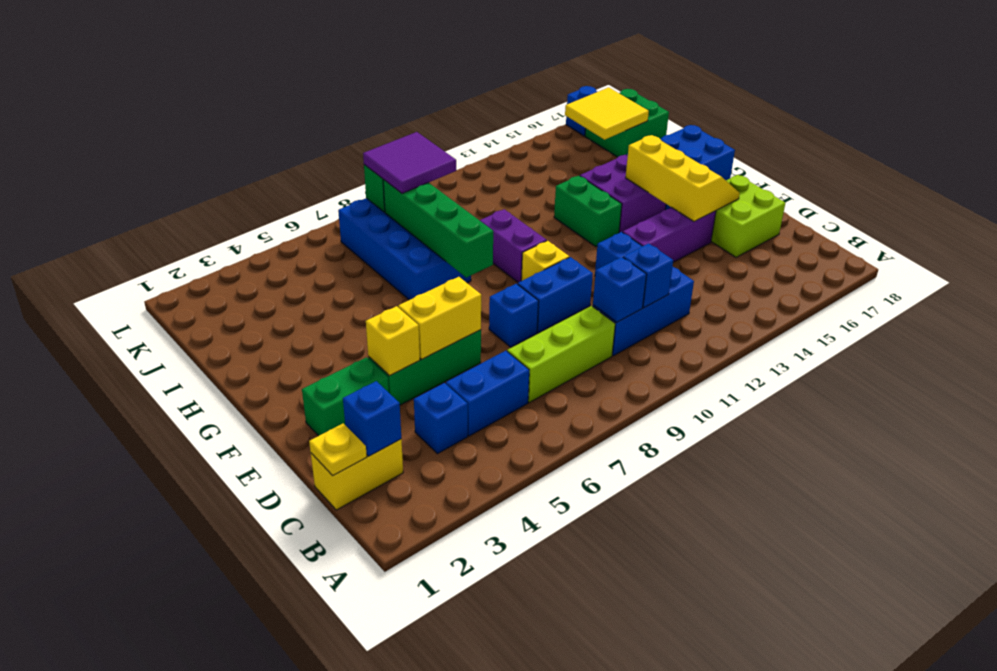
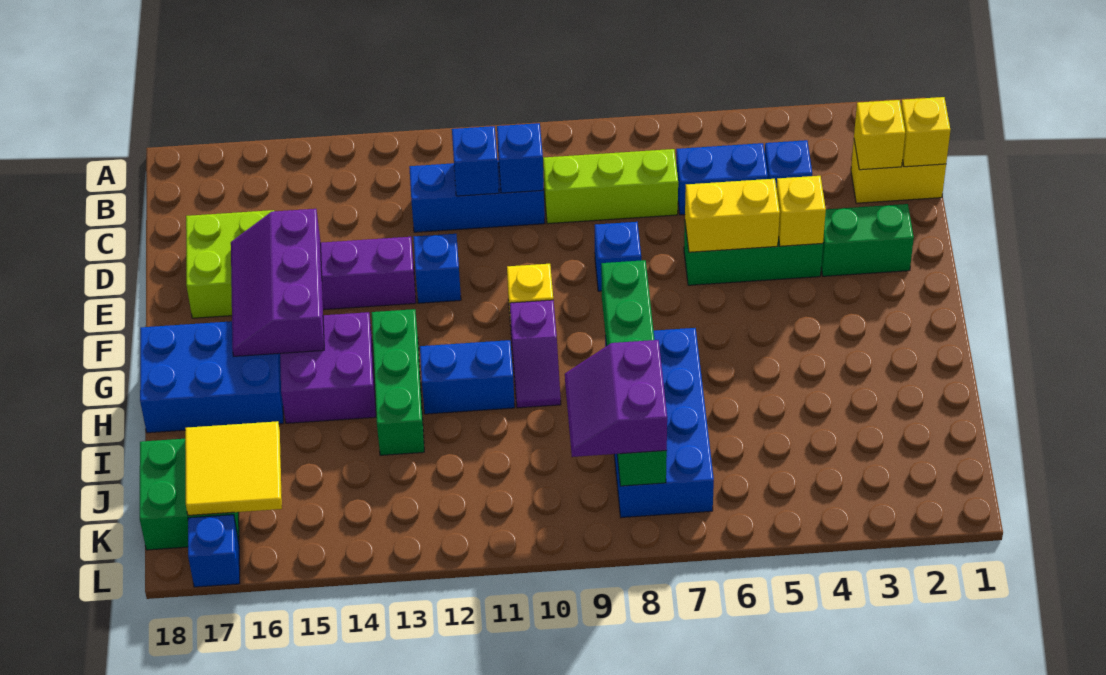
yellow plate C1 level 2 -> yellow brick C1 level 2
blue brick C2 level 2 -> yellow brick C2 level 2
blue brick E9:E10 level 1 -> blue brick H11:H12 level 1
yellow slope E15:G16 level 2 top 15 -> purple slope E15:G16 level 2 top 15
purple brick G10:H10 level 1 -> purple slope G10:H10 level 1 top G
green brick G13:H13 level 1 -> green brick G13:I13 level 1
purple tile J8:K9 level 3 -> purple slope J8:K9 level 3 top 8

